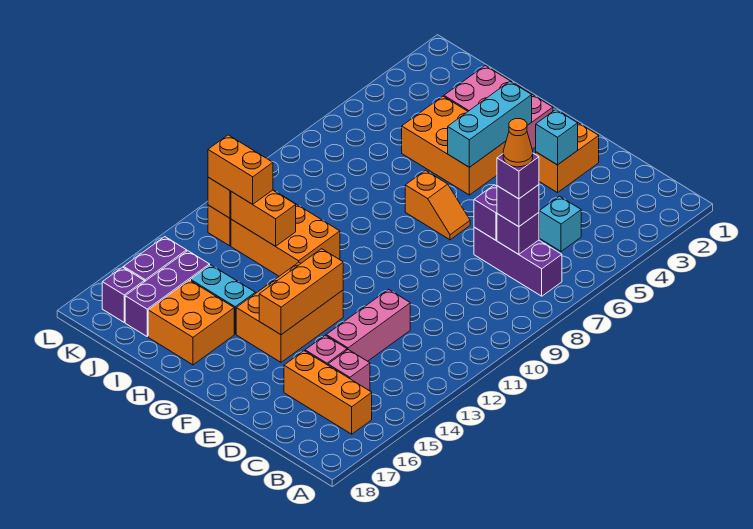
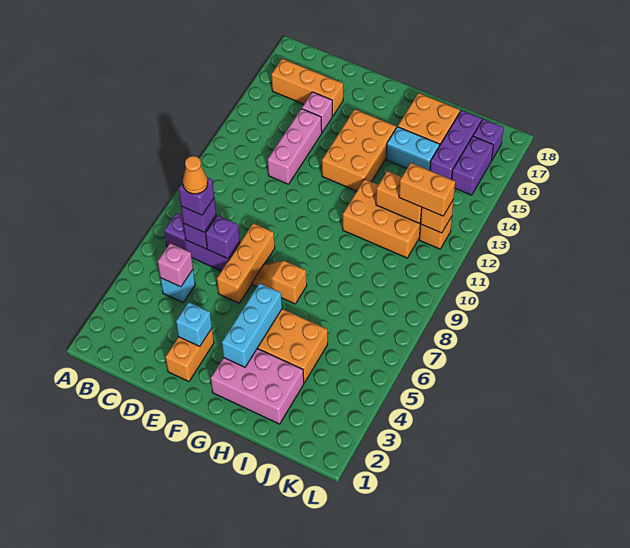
pink brick C15 level 1 -> pink brick C5 level 2
orange brick F13:F15 level 2 -> orange brick E6:E8 level 1

